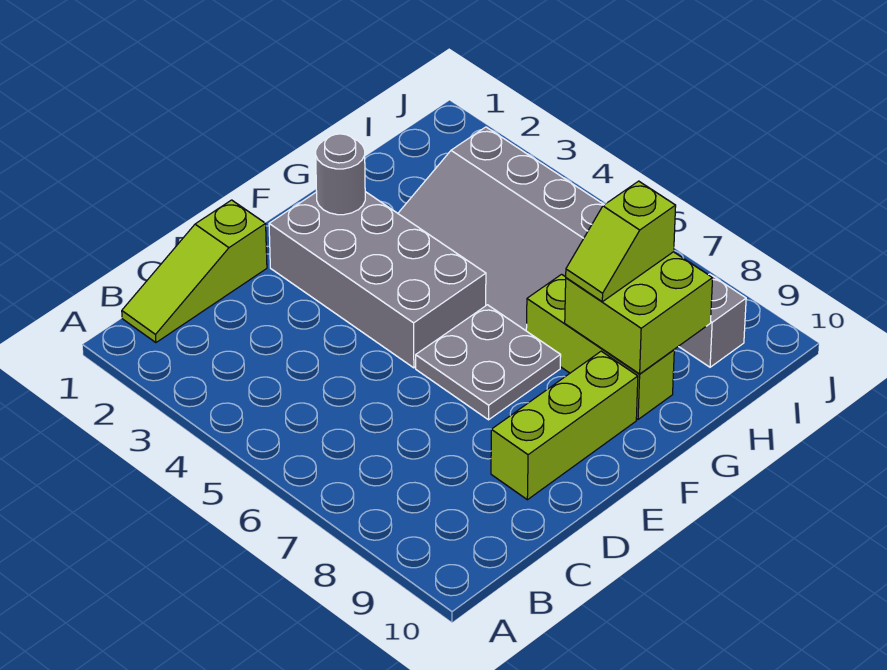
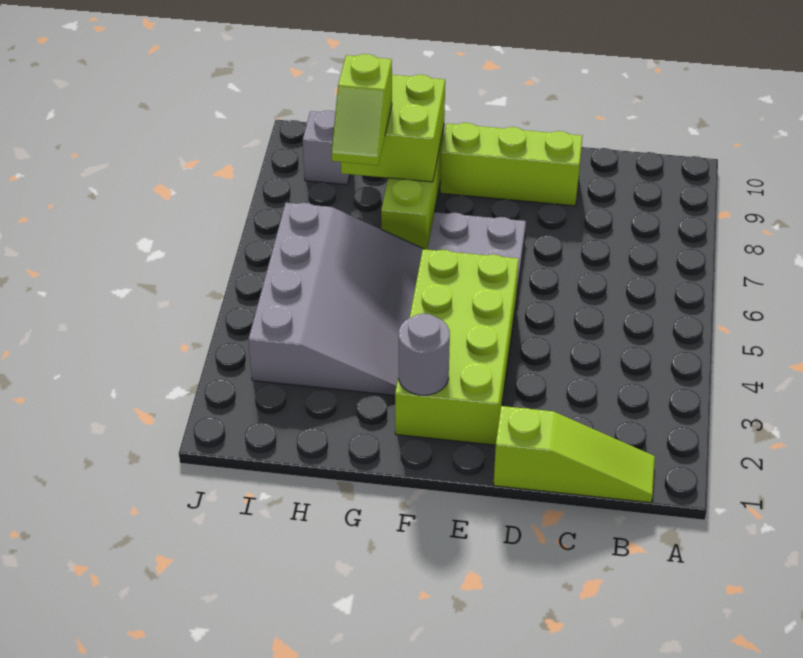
grey brick E2:F5 level 1 -> lime brick E2:F5 level 1
lime slope G8:H8 level 3 top H -> lime slope H7:H8 level 3 top 8

